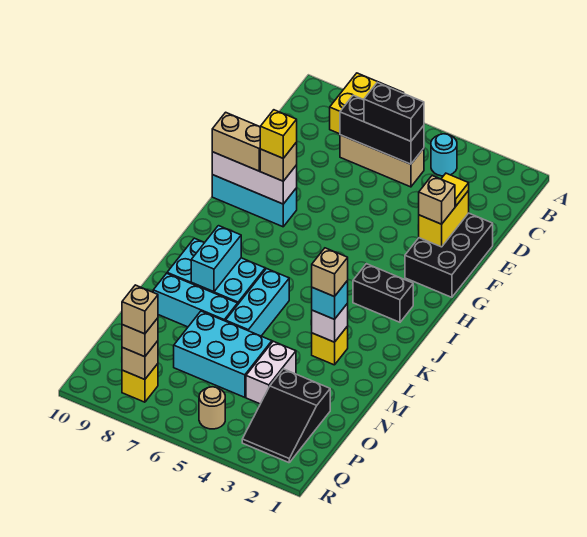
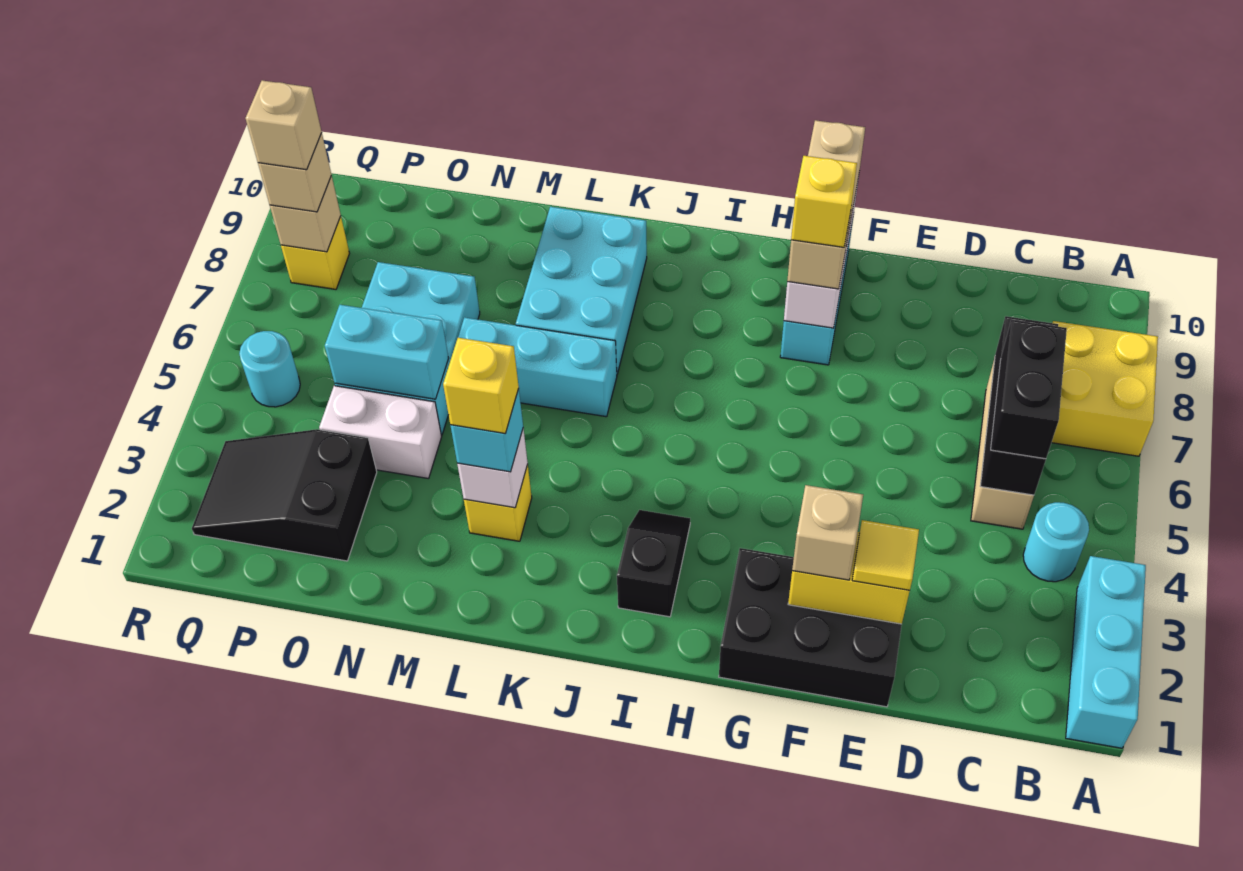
black brick I2:I3 level 1 -> black slope I2:I3 level 1 top 2
cyan brick K8:L8 level 2 -> cyan brick N5:O5 level 2
tan brick L3 level 4 -> yellow brick L3 level 4
cyan brick M7:M9 level 1 -> cyan brick A1:A3 level 1
tan round brick Q5 level 1 -> cyan round brick Q5 level 1

